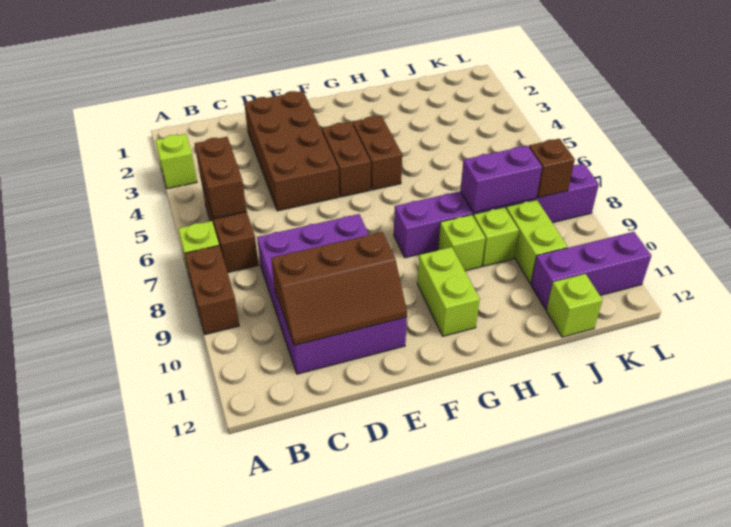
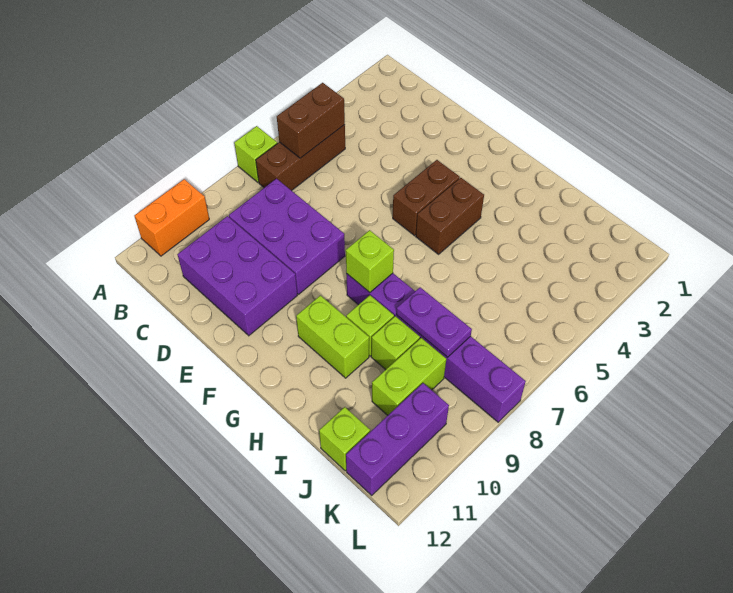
lime brick A3 level 1 -> lime brick G8 level 2
brown brick A8:A9 level 1 -> none
none -> orange brick A10:A11 level 1
brown slope C10:E11 level 2 top 10 -> none
brown brick D2:E5 level 1 -> none
lime brick G10:G11 level 1 -> lime brick G10:H10 level 1
purple brick I8:J8 level 2 -> purple plate I8:J8 level 2
purple brick J11:L11 level 1 -> purple brick K10:K12 level 1
brown brick K8 level 2 -> none

